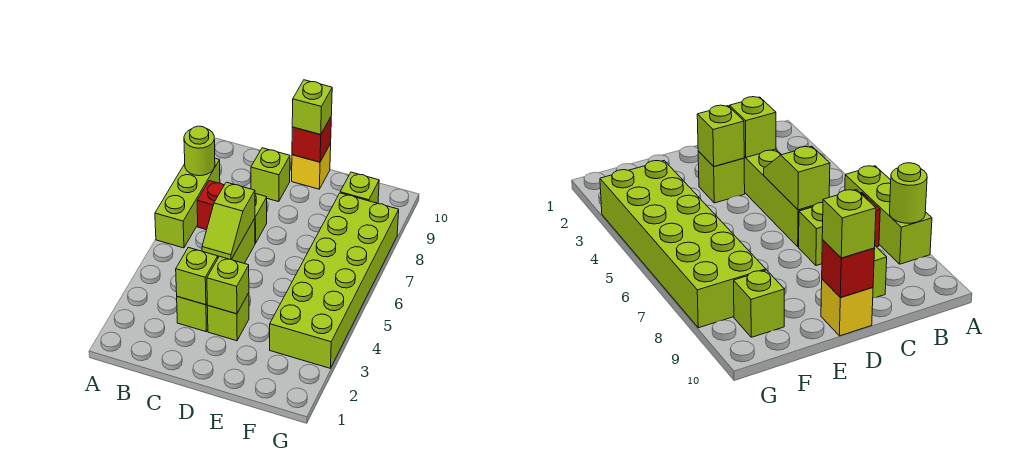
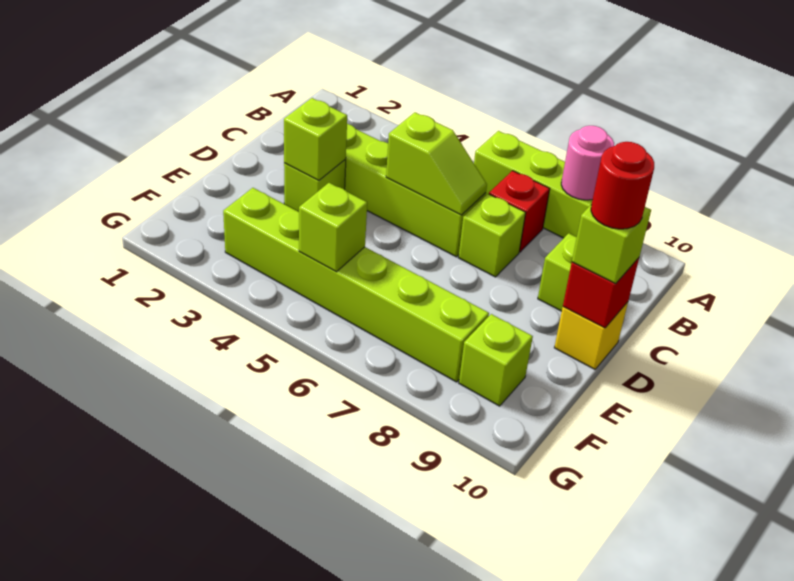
lime round brick A8 level 2 -> pink round brick A8 level 2
lime brick C3 level 2 -> lime brick F5 level 2
lime slope C5:C6 level 2 top 6 -> lime slope C5:C6 level 2 top 5
none -> red round brick D10 level 4
lime brick F3:G8 level 1 -> lime brick F3:F8 level 1

